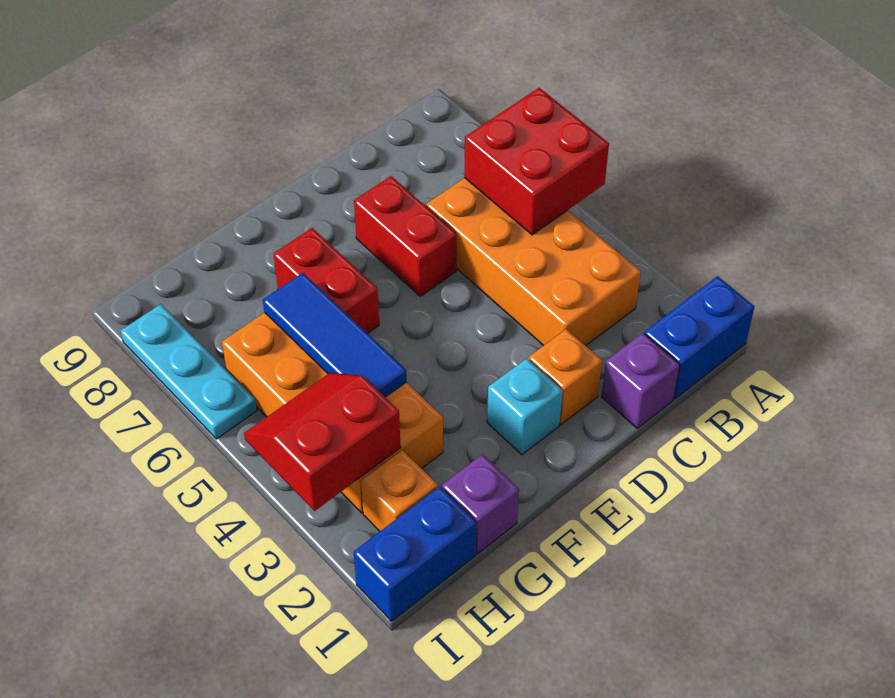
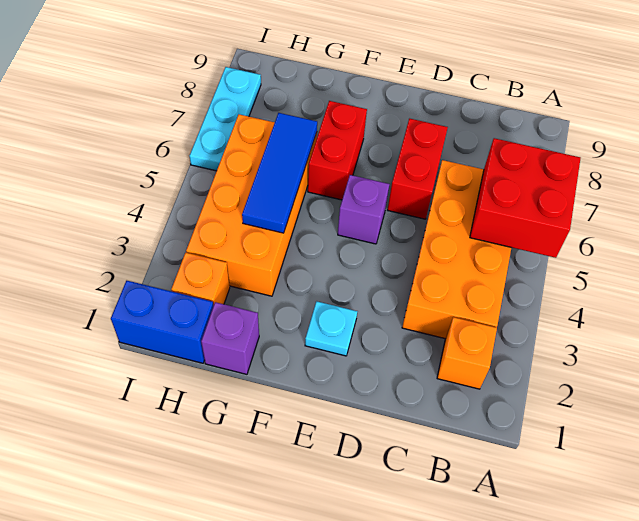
blue brick A1:B1 level 1 -> none
purple brick C1 level 1 -> purple brick E5 level 1
orange brick D2 level 1 -> orange brick B2 level 1
cyan brick E2 level 1 -> cyan plate E2 level 1
red slope H3:I4 level 2 top 3 -> none

